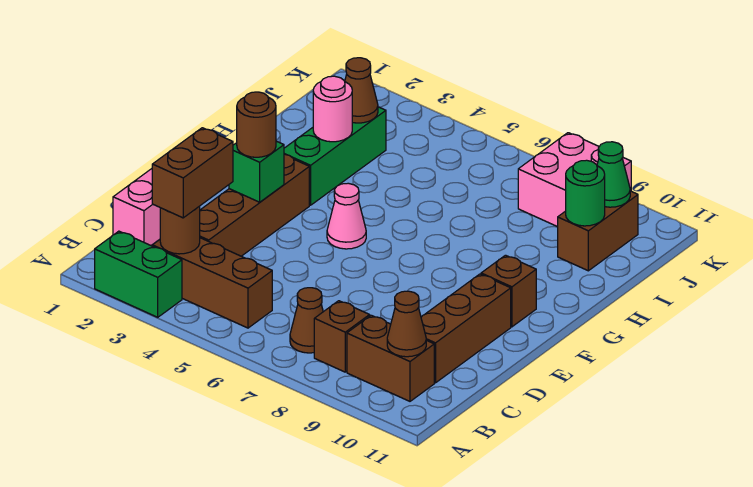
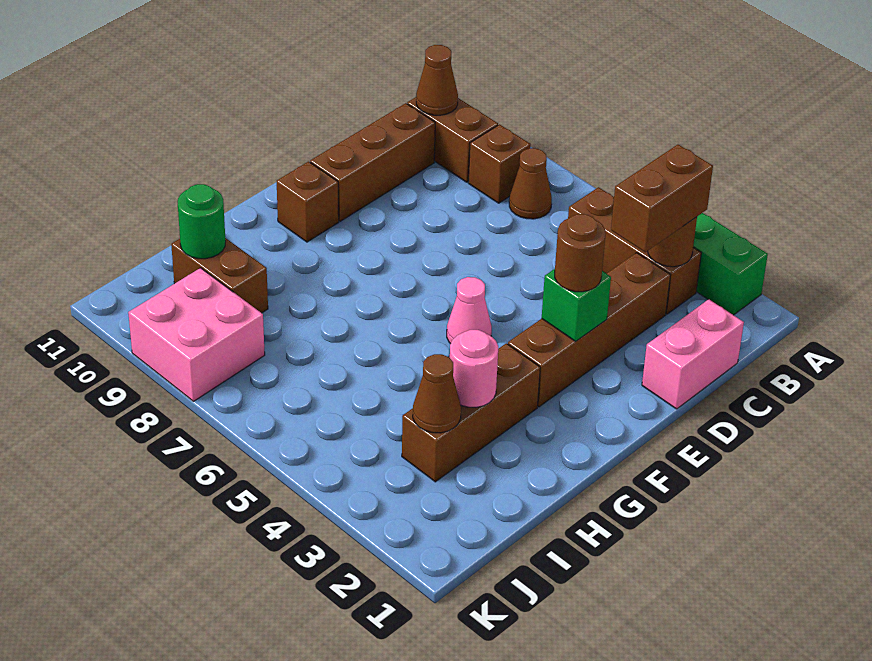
green brick G3:I3 level 1 -> brown brick G3:I3 level 1
brown brick I10:J10 level 1 -> brown brick I9:I10 level 1
green cone J10 level 2 -> none

